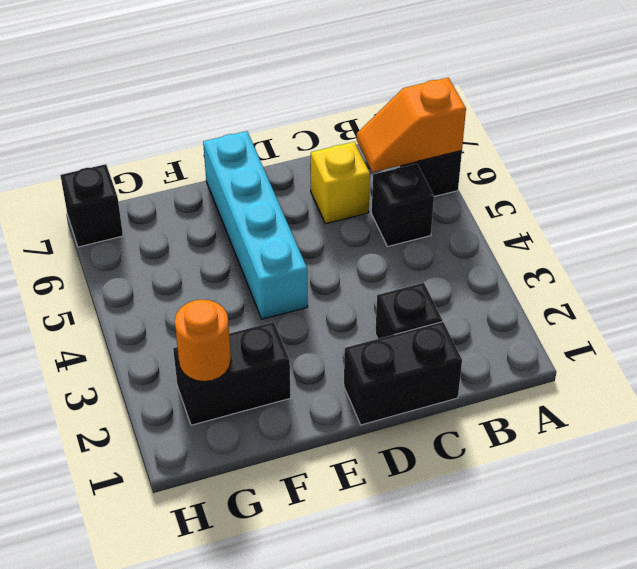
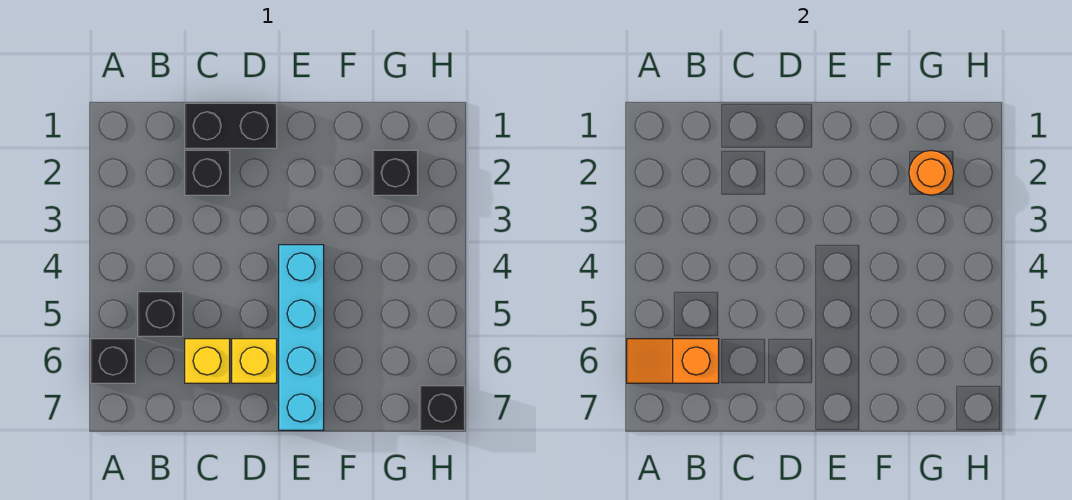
orange slope A6:B6 level 2 top A -> orange slope A6:B6 level 2 top B
none -> yellow brick D6 level 1
black brick F2:G2 level 1 -> black brick G2 level 1

